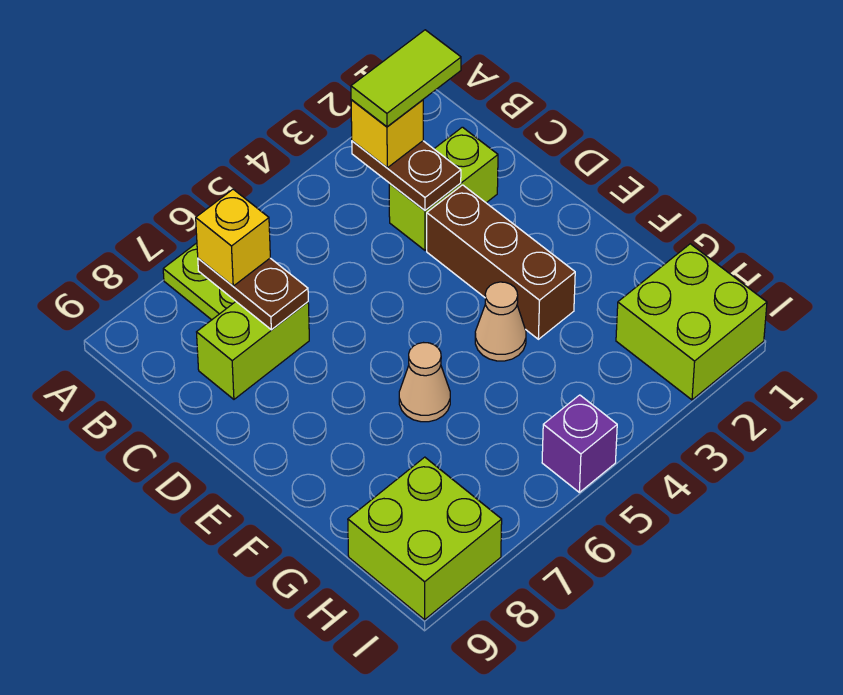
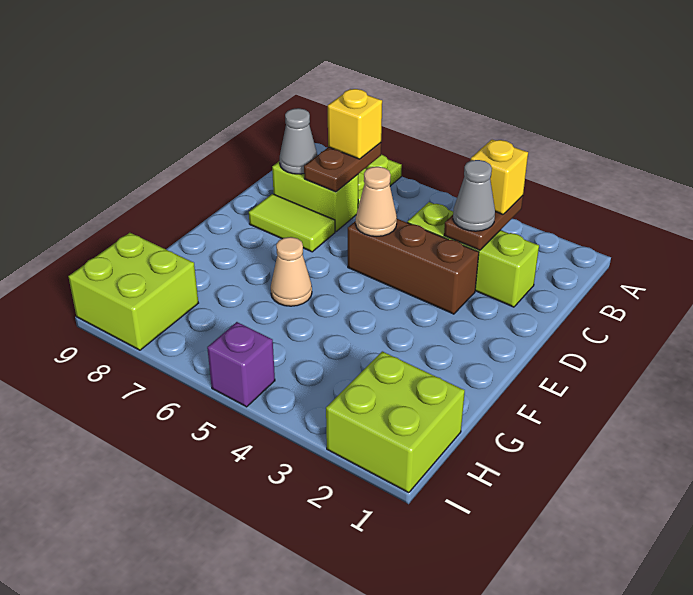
lime tile B2:B3 level 4 -> lime tile D7:D8 level 1
lime brick C2:C3 level 1 -> lime brick C2:C4 level 1
none -> grey cone C3 level 3
none -> grey cone C8 level 2
brown brick D3:F3 level 1 -> brown brick D3:D5 level 1
tan cone F4 level 1 -> tan cone D5 level 2

